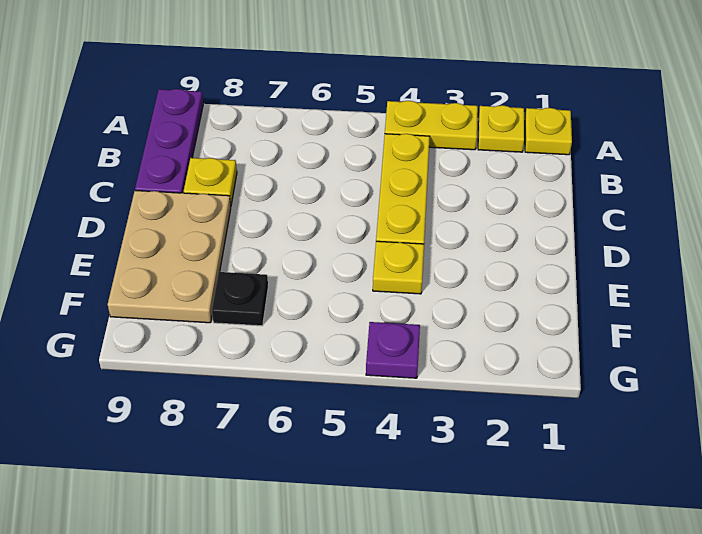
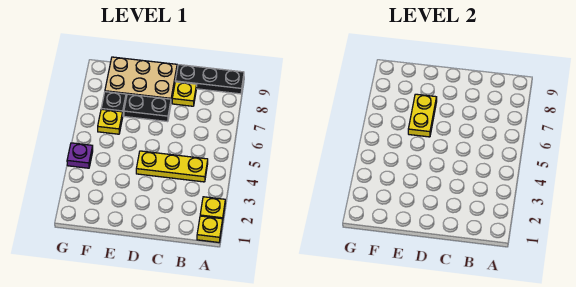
yellow plate A3:A4 level 1 -> yellow plate E6:E7 level 2
purple plate A9:C9 level 1 -> black plate A9:C9 level 1
none -> black plate D7:E7 level 1
yellow plate E4 level 1 -> yellow plate F6 level 1

